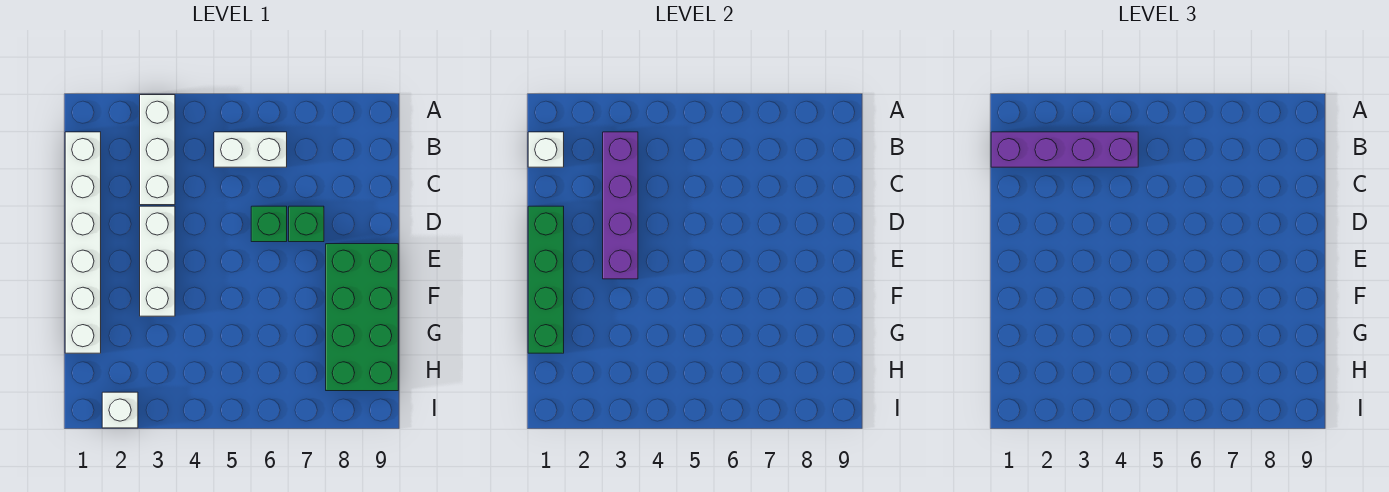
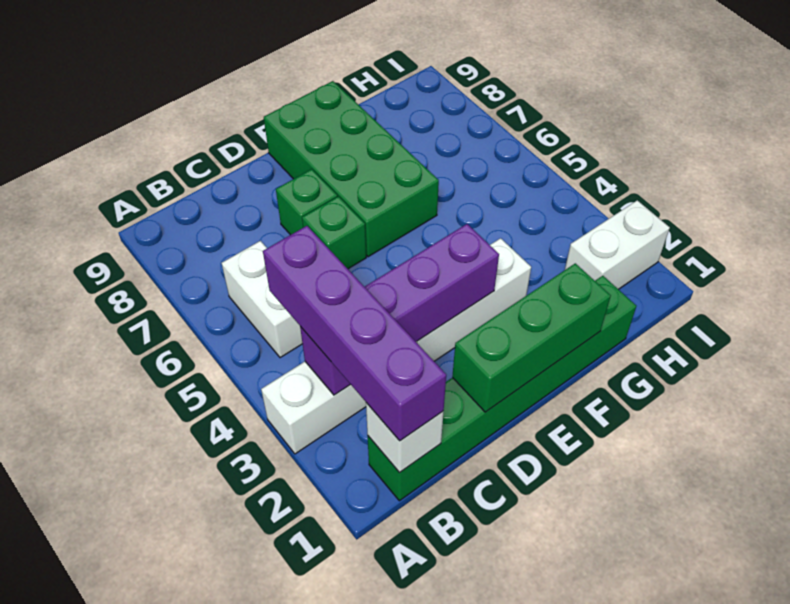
white brick B1:G1 level 1 -> green brick B1:G1 level 1
green brick D1:G1 level 2 -> green brick D1:F1 level 2
green brick E8:H9 level 1 -> green brick E6:F9 level 1
white brick I2 level 1 -> white brick H2:I2 level 1

